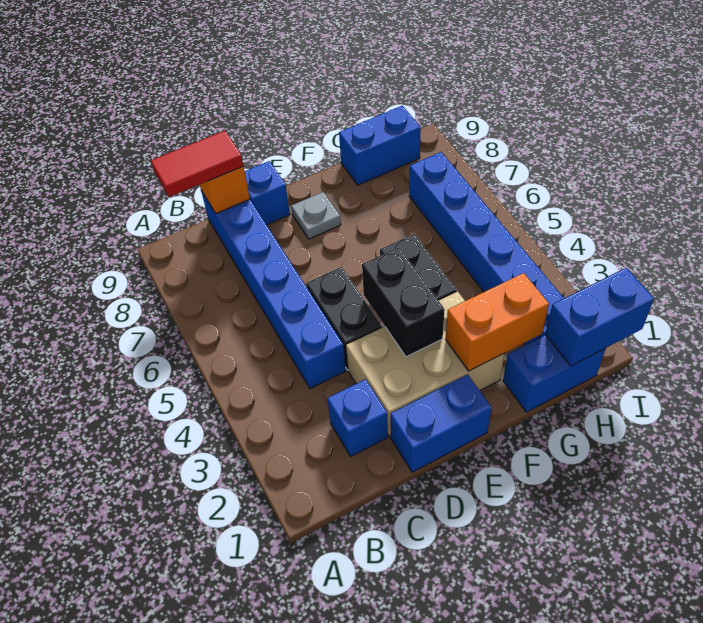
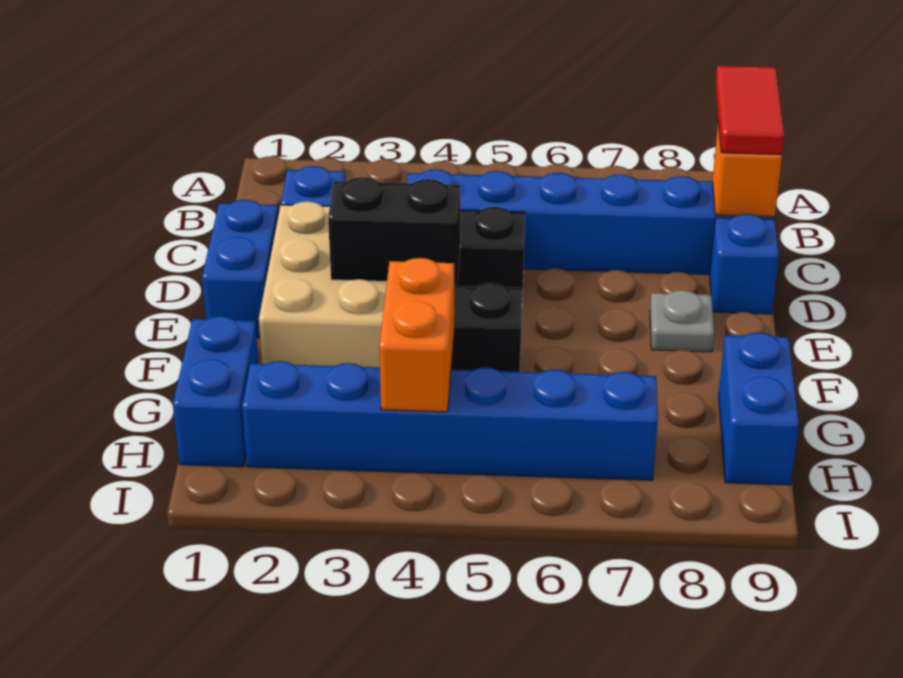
orange brick F2:G2 level 2 -> orange brick G4:H4 level 2
blue brick H1:I1 level 2 -> none

